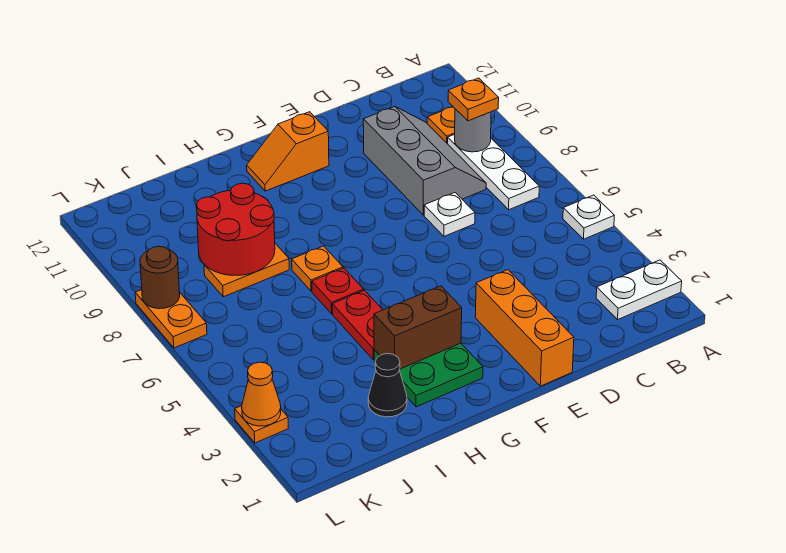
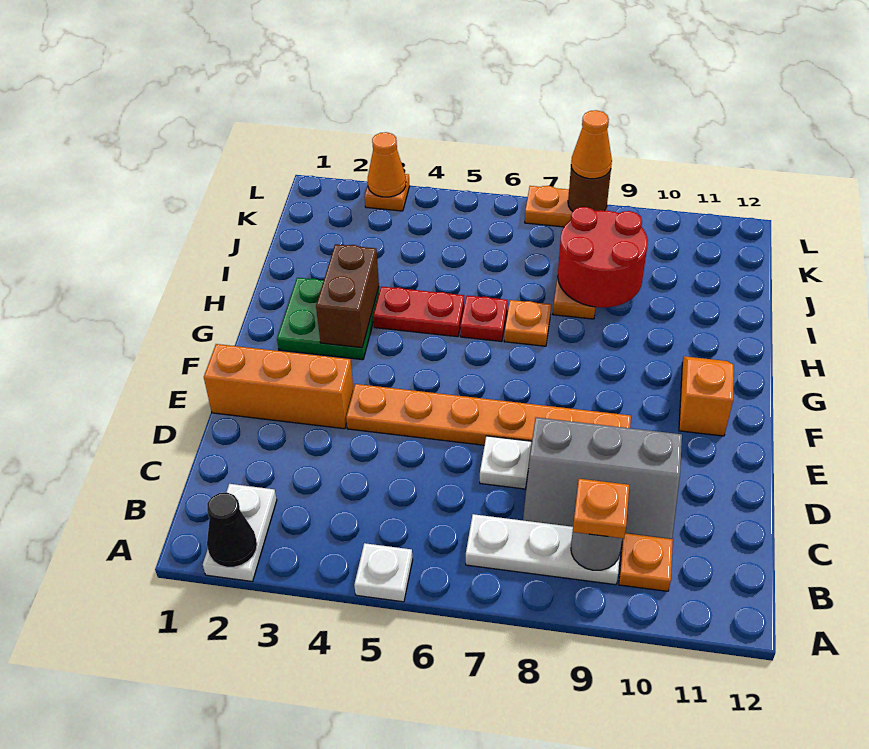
none -> orange plate E4:E9 level 1
black cone I2 level 1 -> black cone A2 level 2
none -> orange cone L8 level 3

